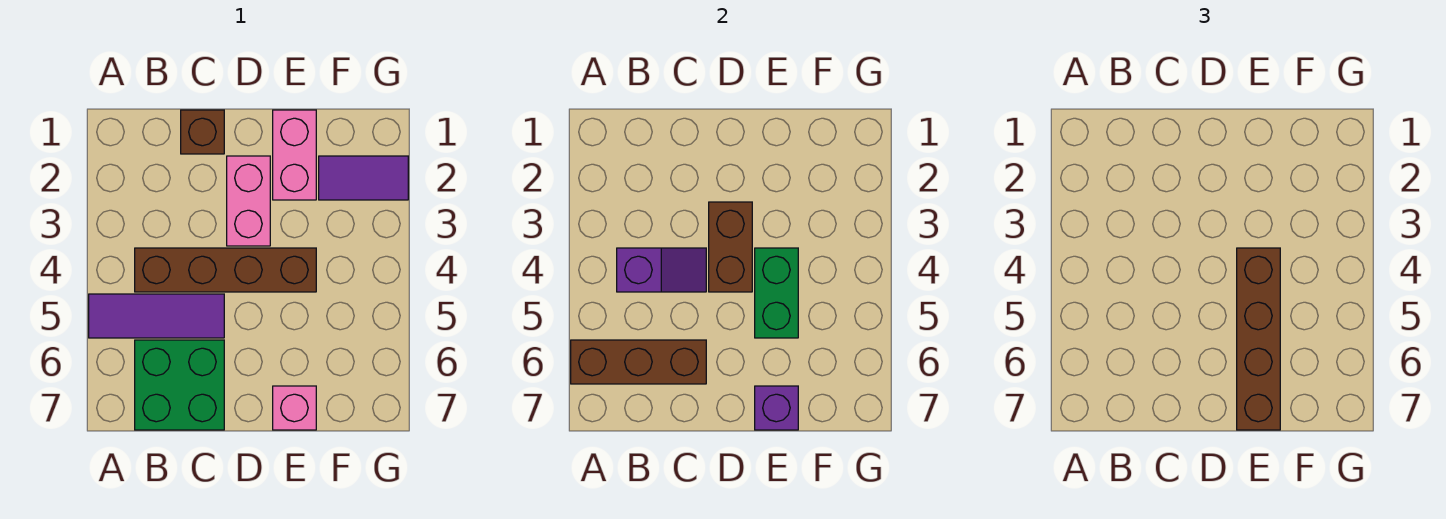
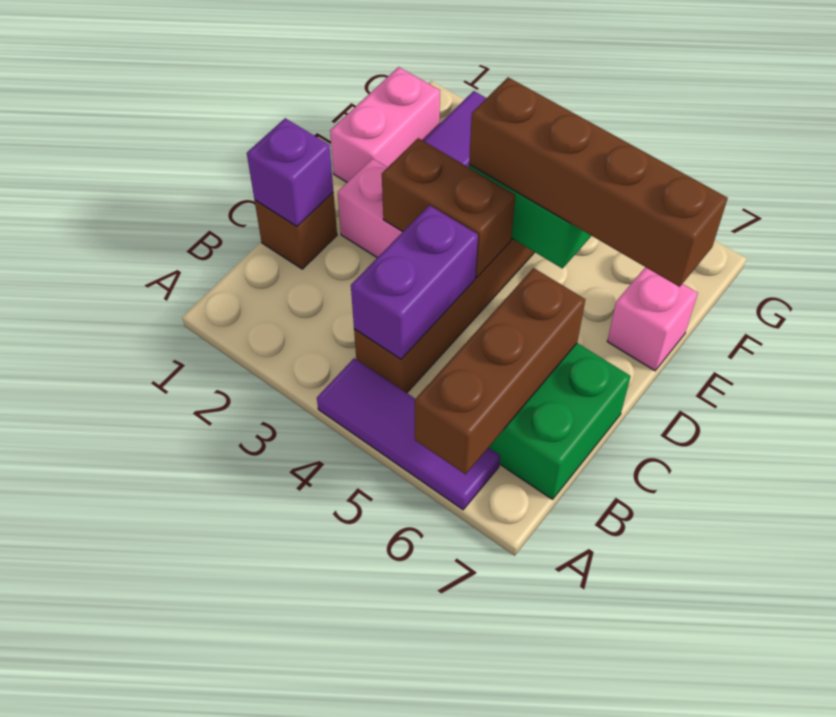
purple tile A5:C5 level 1 -> purple tile A4:A6 level 1
purple slope B4:C4 level 2 top B -> purple brick B4:C4 level 2
pink brick E1:E2 level 1 -> pink brick E1:F1 level 1
purple brick E7 level 2 -> purple brick C1 level 2

